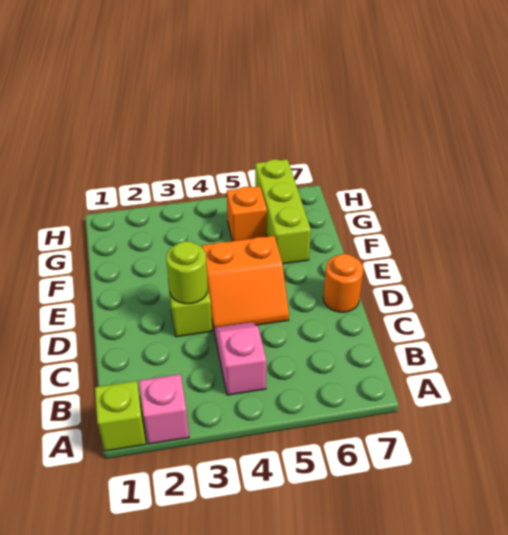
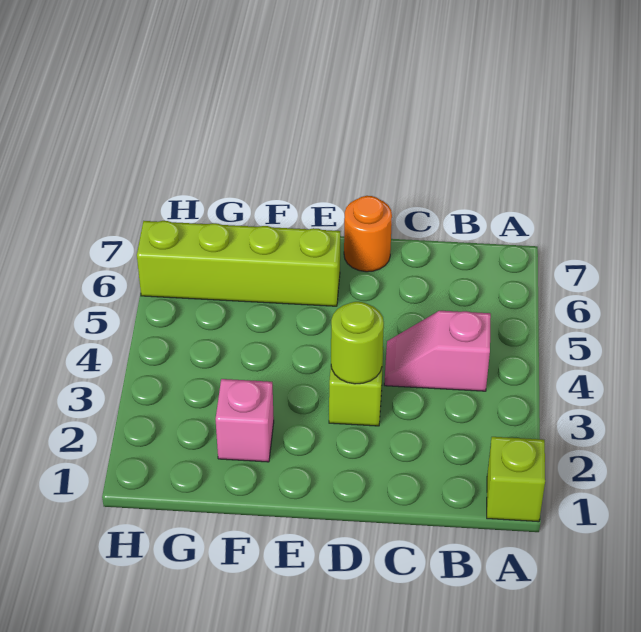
pink brick A2 level 1 -> pink brick F2 level 1
orange slope D4:E5 level 1 top E -> none
lime brick F6:H6 level 1 -> lime brick E6:H6 level 1
orange brick G5 level 1 -> none

